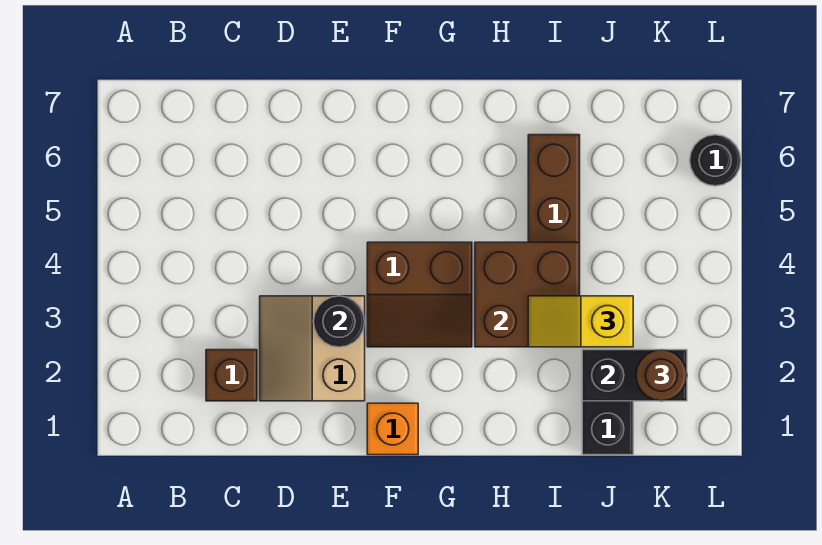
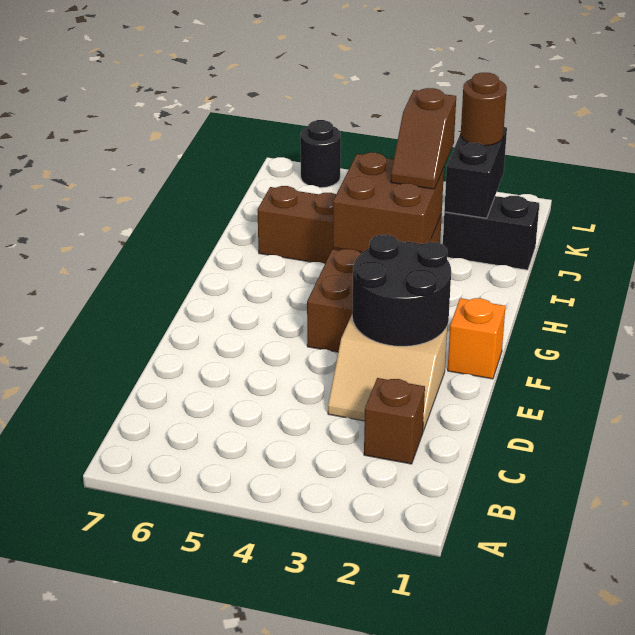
black round brick E3 level 2 -> black round brick E2:F3 level 2
yellow slope I3:J3 level 3 top J -> brown slope I3:J3 level 3 top J

